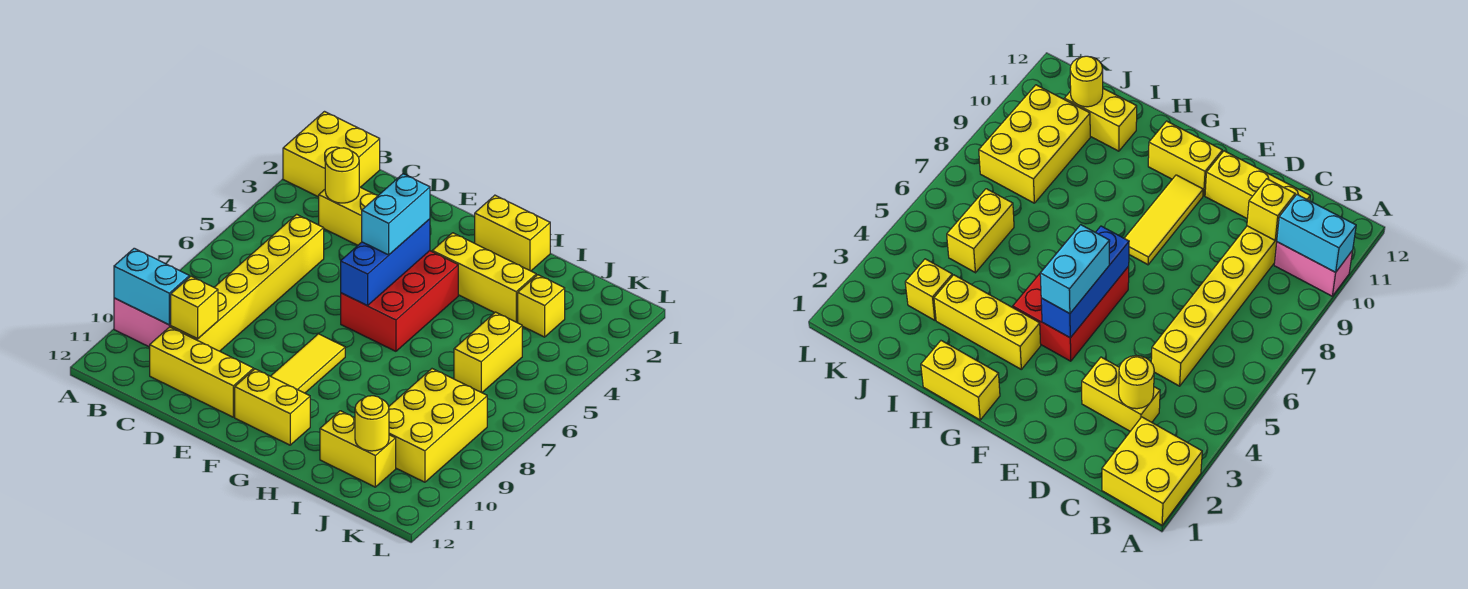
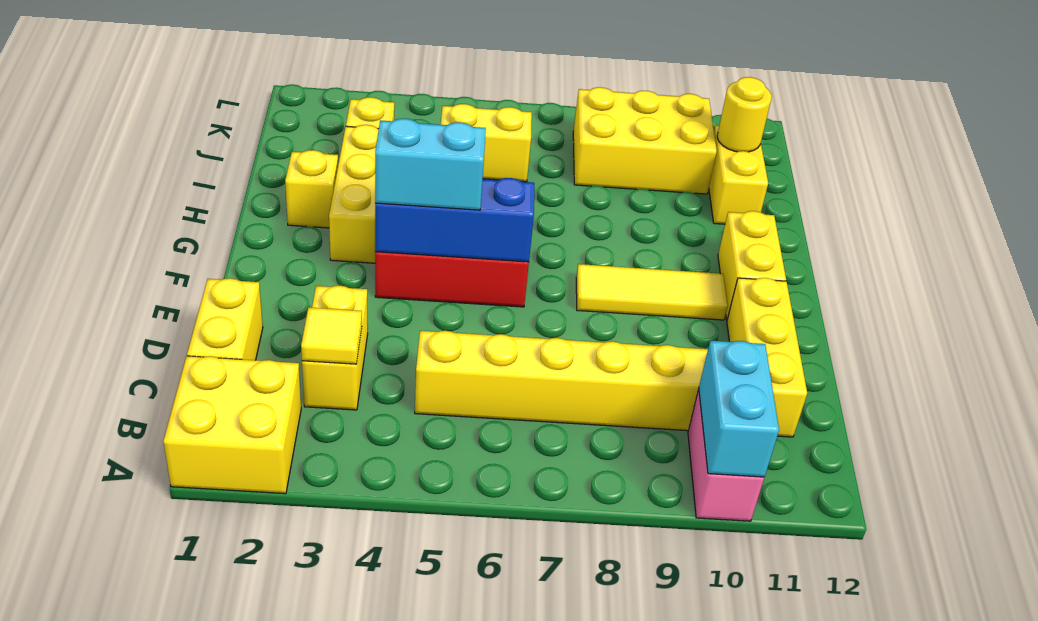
yellow round brick C3 level 2 -> yellow tile C3 level 2
yellow brick C10 level 2 -> yellow brick H2 level 1
yellow brick G1:H1 level 1 -> yellow brick C1:D1 level 1

